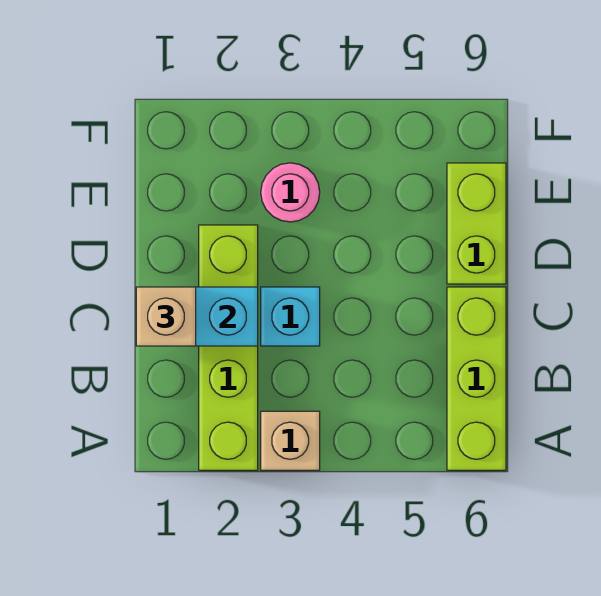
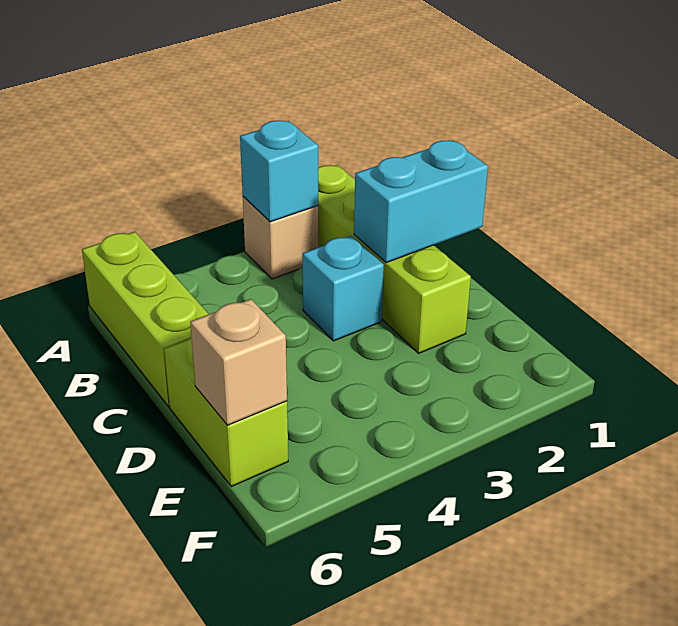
none -> cyan brick A3 level 2
tan brick C1 level 3 -> tan brick E6 level 2
pink round brick E3 level 1 -> none

